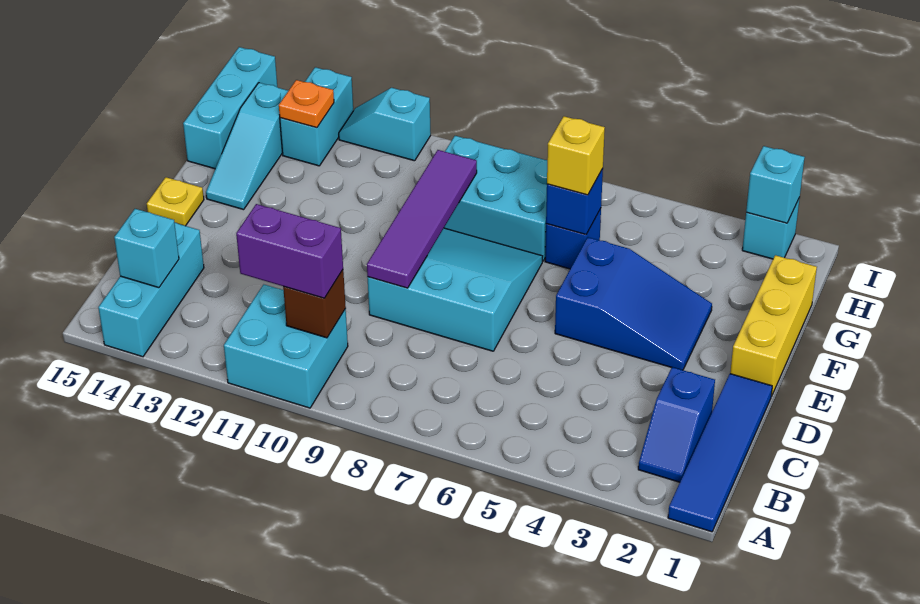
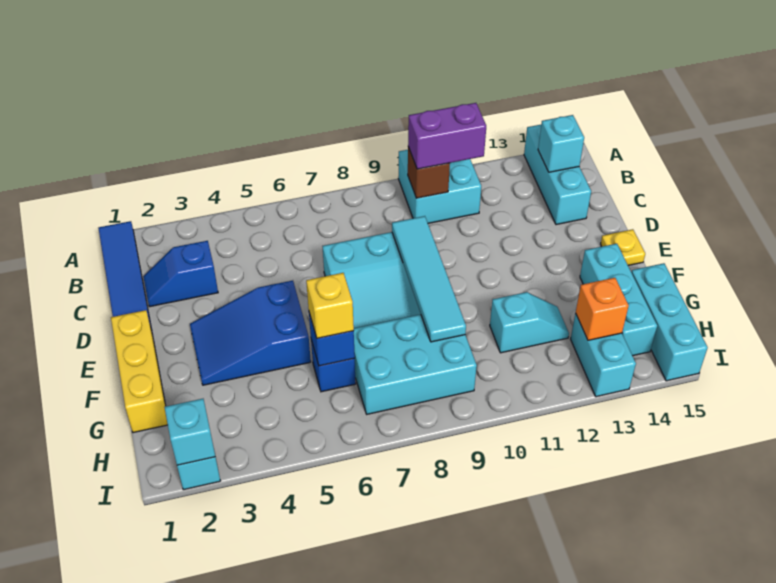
blue slope B2:C2 level 1 top C -> blue slope C2:C3 level 1 top 3
purple tile D9:G9 level 2 -> cyan tile D9:G9 level 2
cyan slope F14:H14 level 1 top H -> cyan brick F14:H14 level 1
orange plate H13 level 2 -> orange brick H13 level 2
cyan slope I11:I12 level 1 top 11 -> cyan slope G11:G12 level 1 top 11

